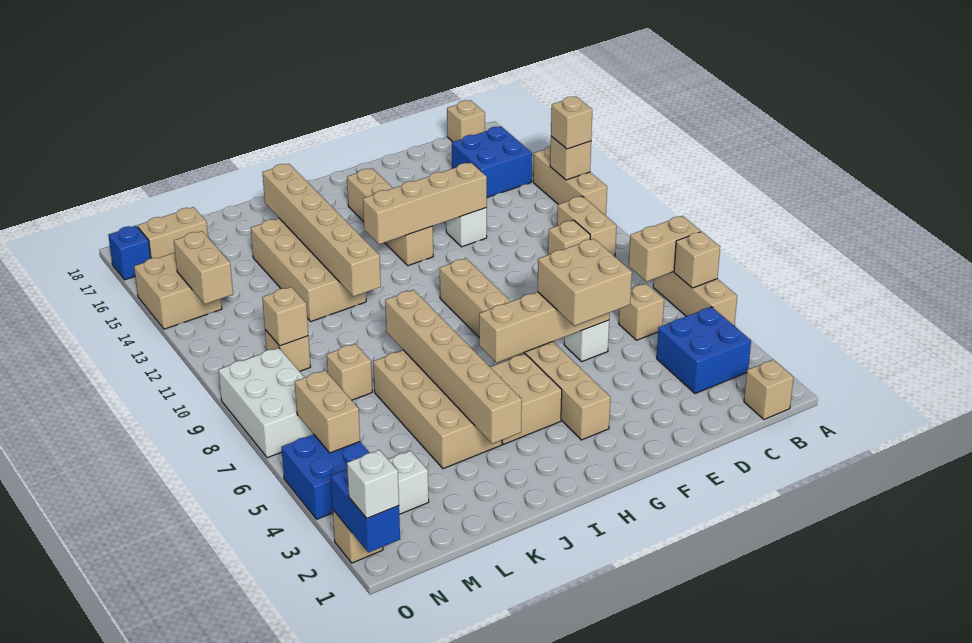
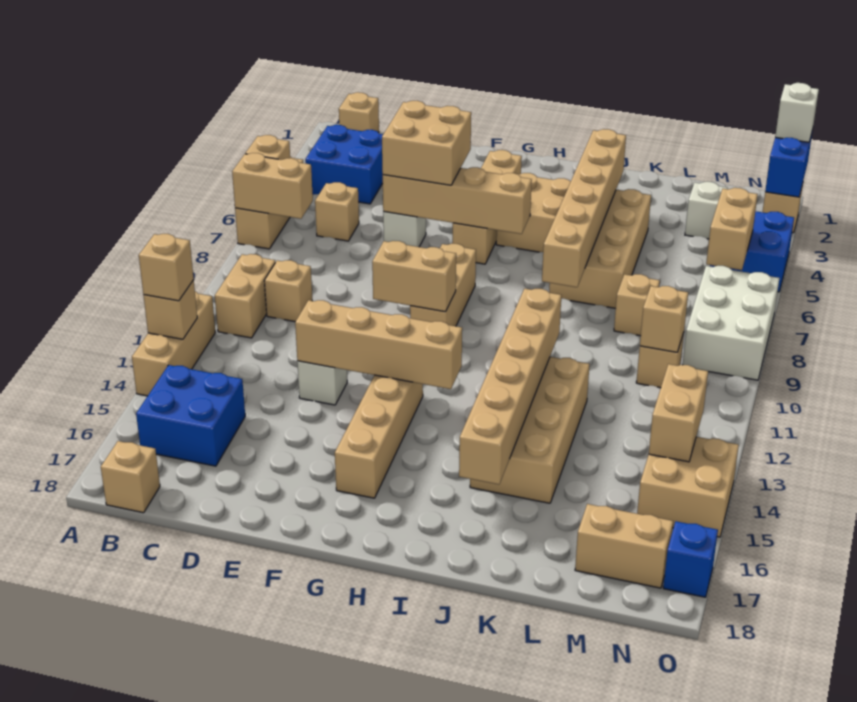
none -> tan brick F10:G10 level 2

